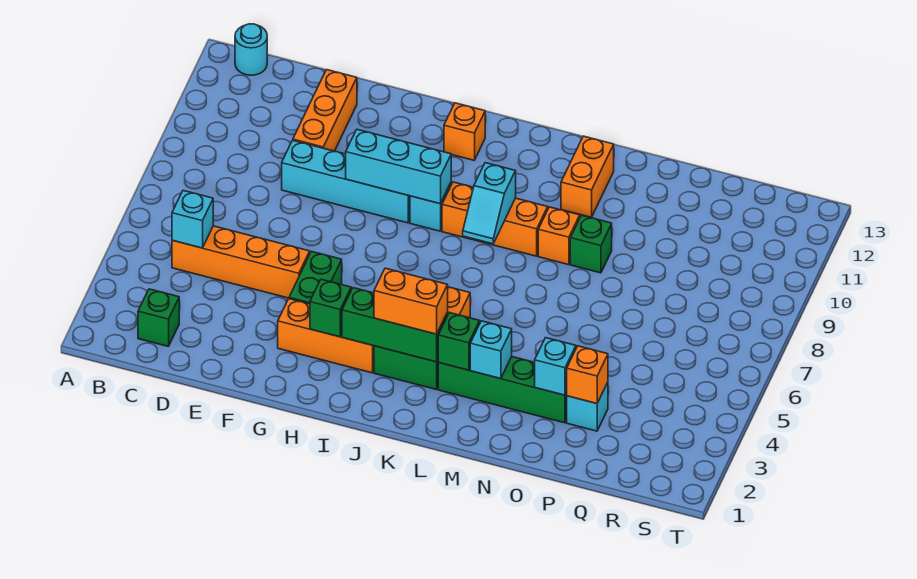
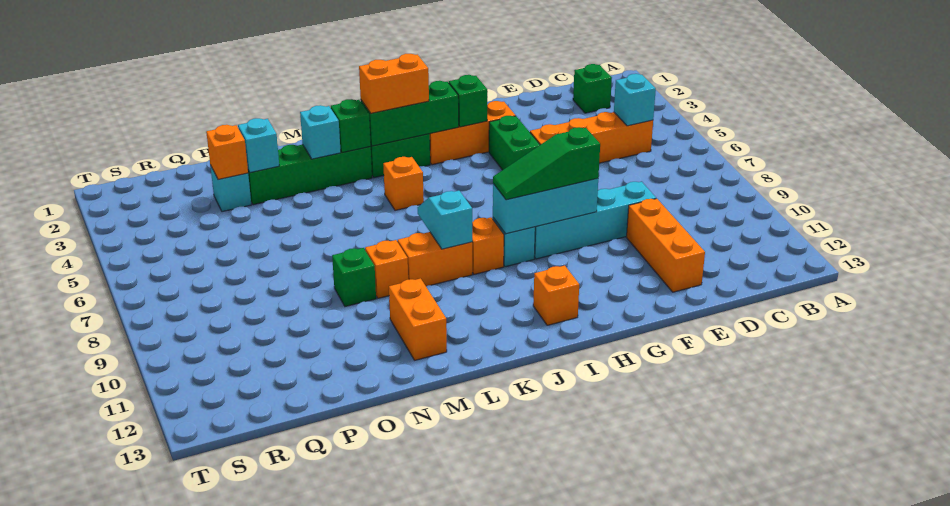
cyan round brick B13 level 1 -> none
none -> green slope G9:I9 level 3 top G

